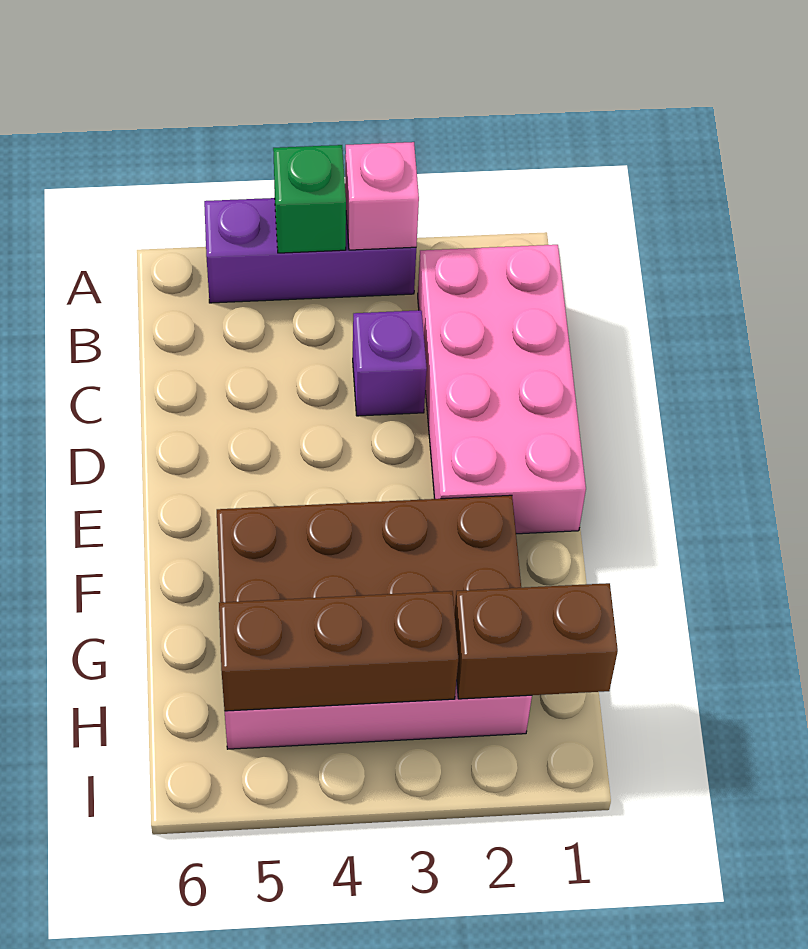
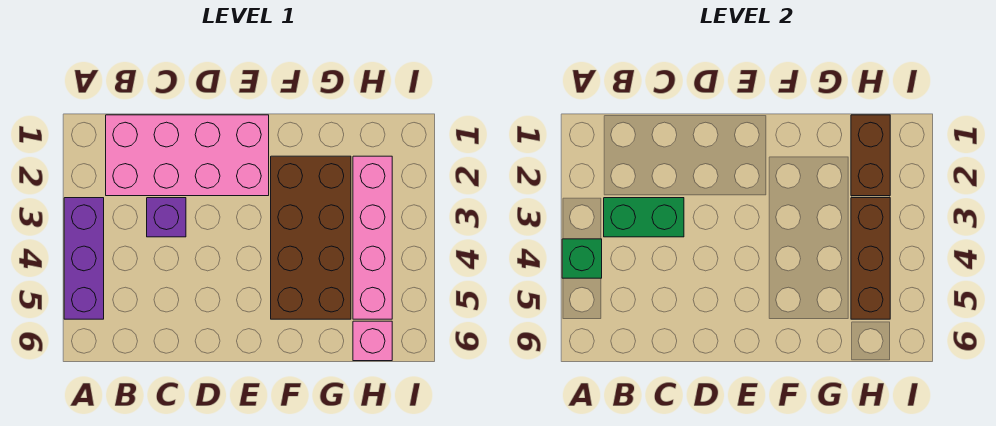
pink brick A3 level 2 -> pink brick H6 level 1
none -> green brick B3:C3 level 2

